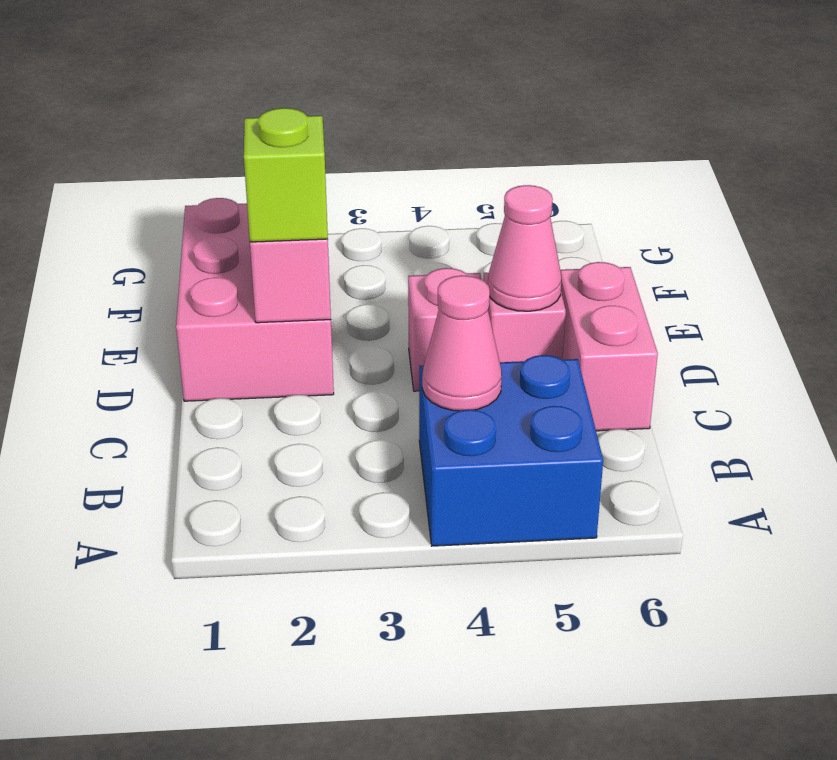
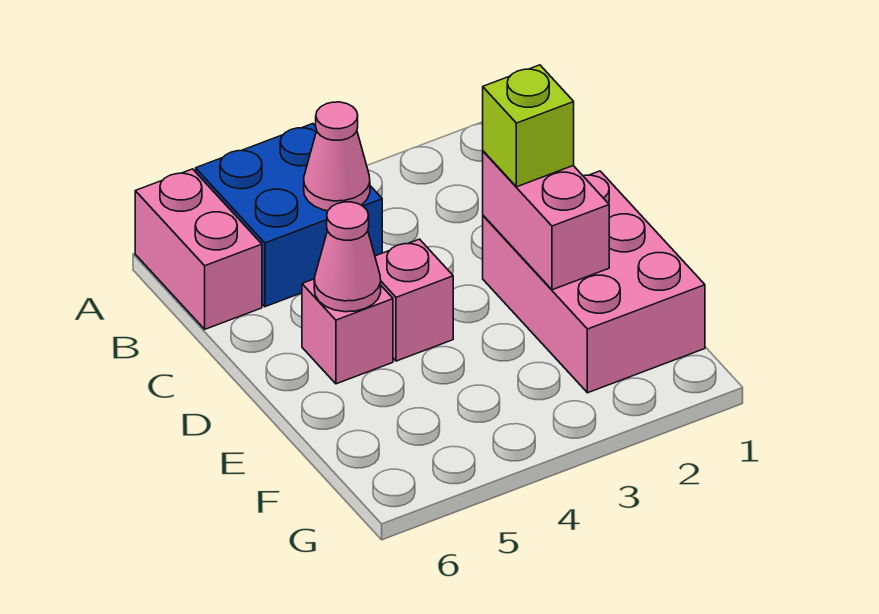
pink brick C6:D6 level 1 -> pink brick A6:B6 level 1

